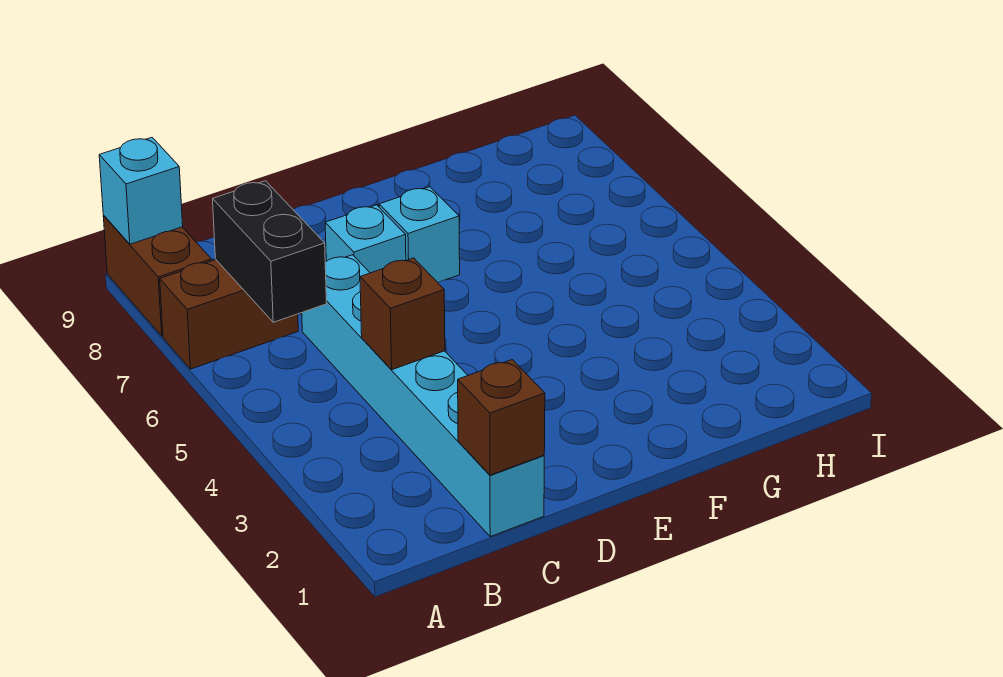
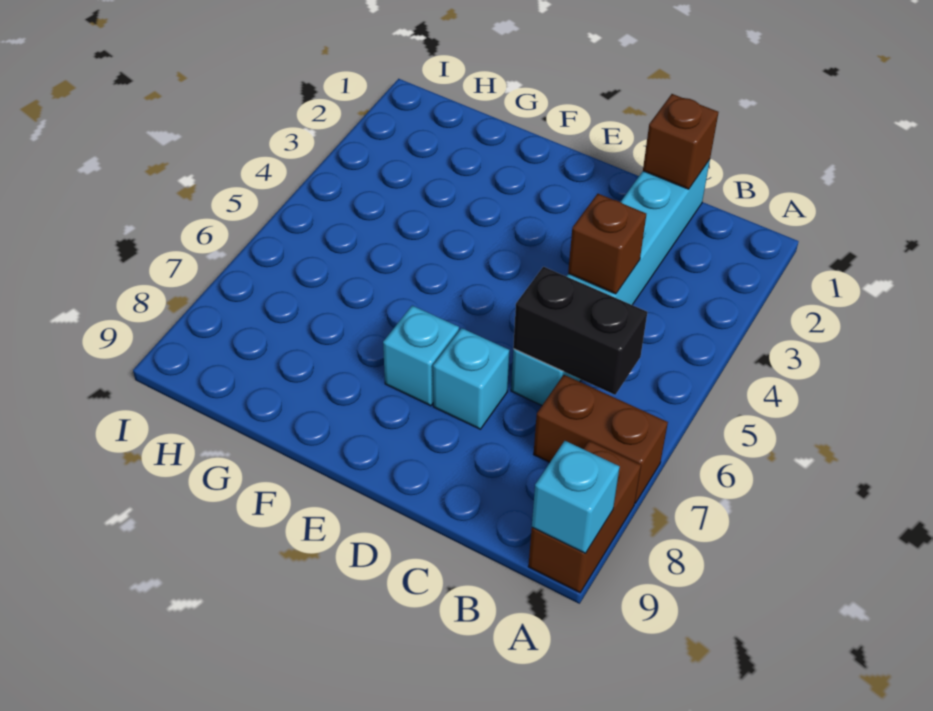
black brick B6:B7 level 2 -> black brick B6:C6 level 2

